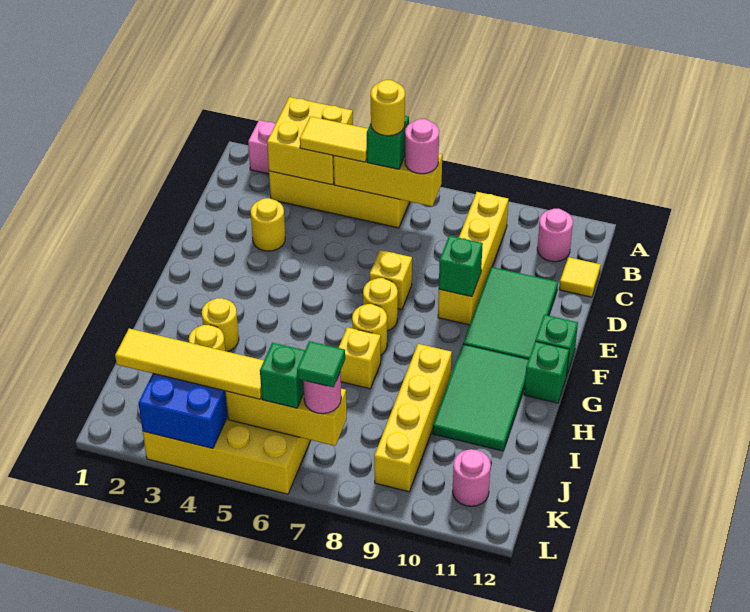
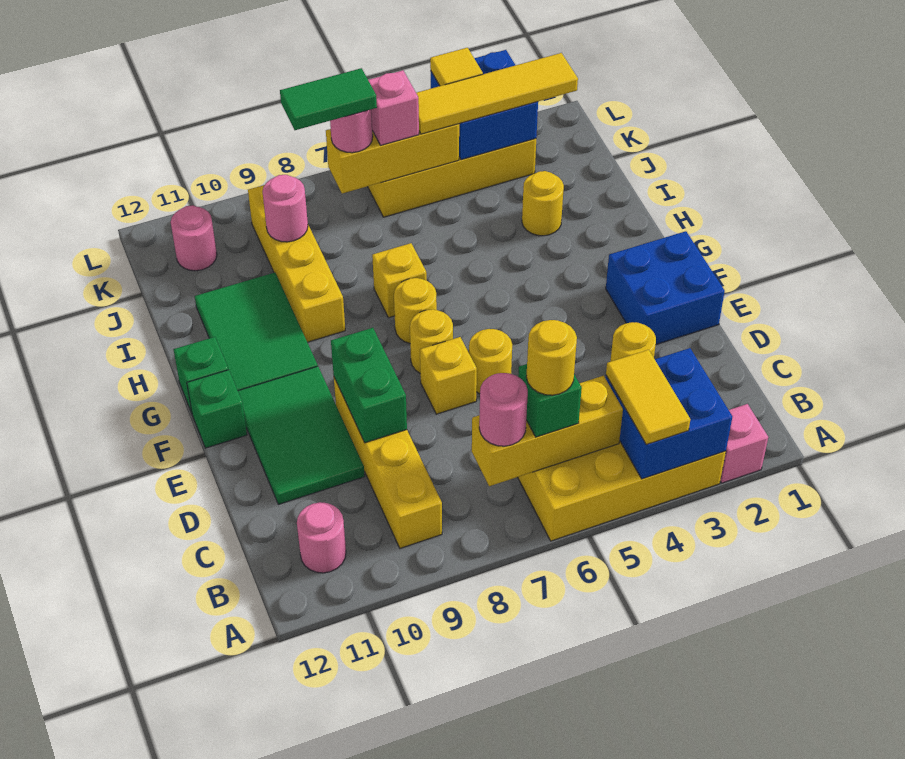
yellow brick A3:B4 level 2 -> blue brick A3:B4 level 2
yellow tile B4:B5 level 3 -> yellow tile A4:B4 level 3
yellow tile C12 level 1 -> yellow tile L4 level 3
none -> blue brick E1:F2 level 1
green brick E9 level 2 -> green brick D9:E9 level 2
yellow round brick H3 level 1 -> yellow round brick E6 level 1
none -> pink round brick J9 level 2
green brick K6 level 3 -> pink brick K6 level 3
green tile K7 level 4 -> green tile K7:K8 level 4

